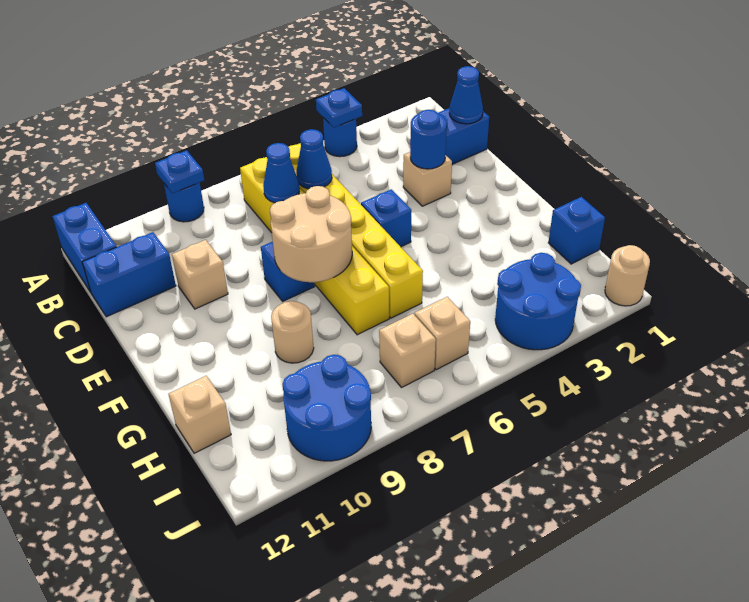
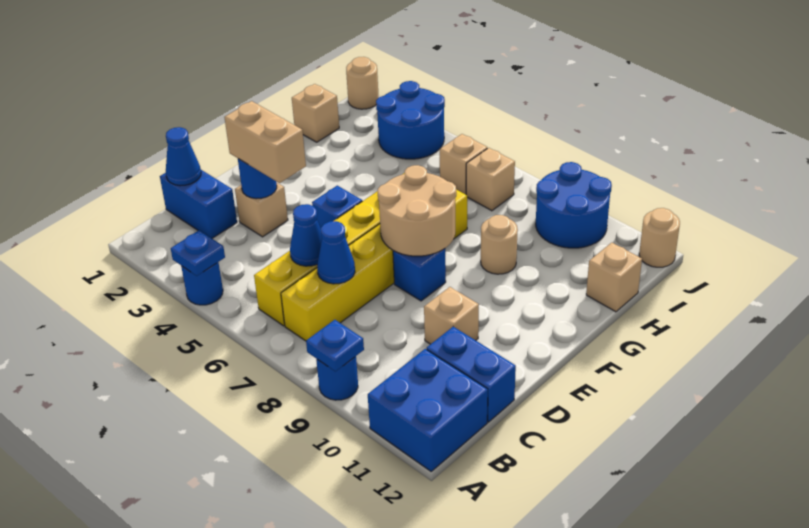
blue brick A12:B12 level 1 -> blue brick A11:B12 level 1
none -> tan brick D3:D4 level 3
blue brick H1 level 1 -> tan brick H1 level 1
none -> tan round brick J12 level 1

